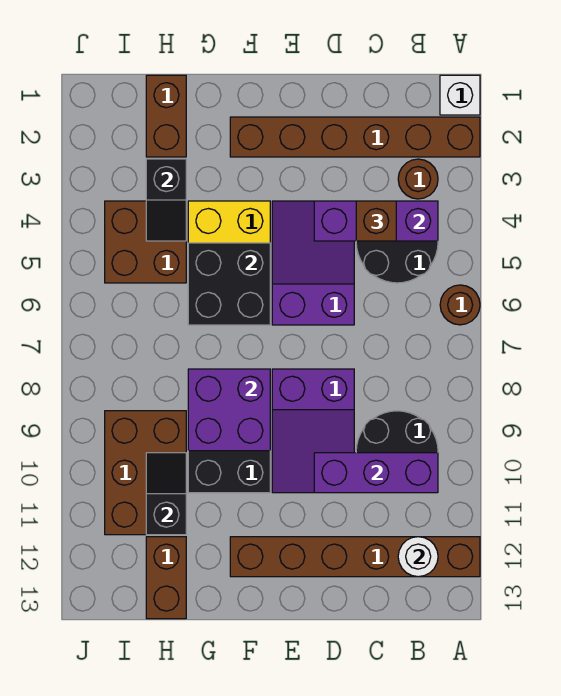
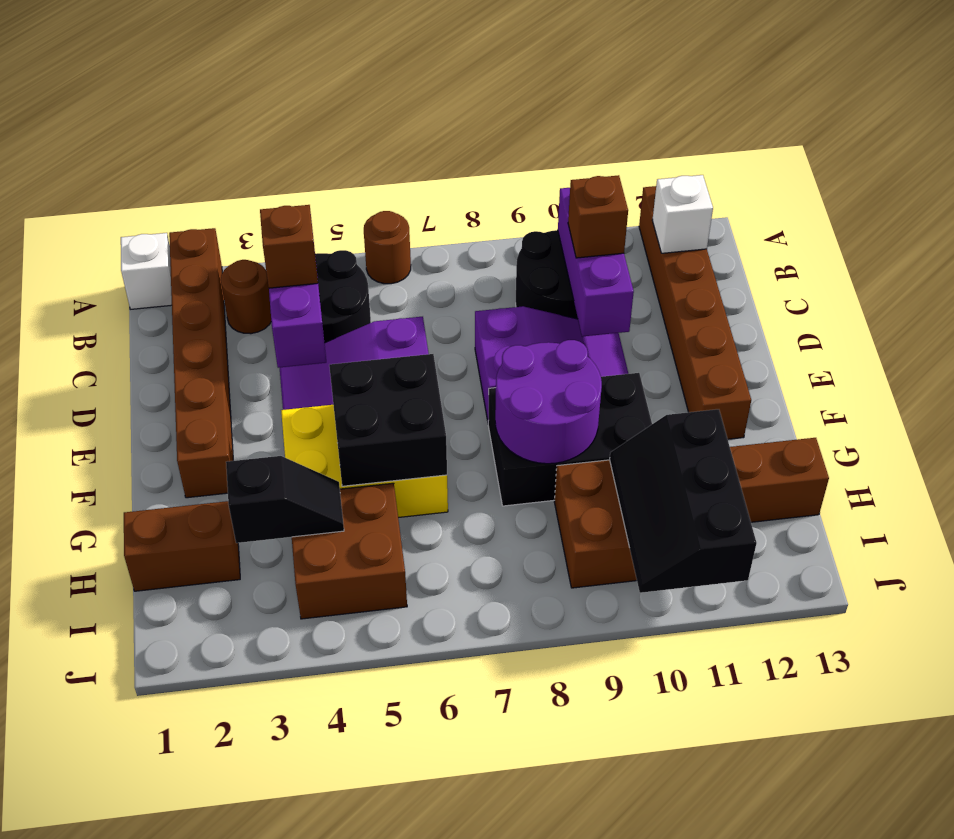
white round brick B12 level 2 -> white brick B12 level 2
none -> brown brick C10 level 3
purple brick F8:G9 level 2 -> purple round brick F8:G9 level 2
black slope H10:H11 level 2 top 11 -> black slope H10:J11 level 2 top 11

